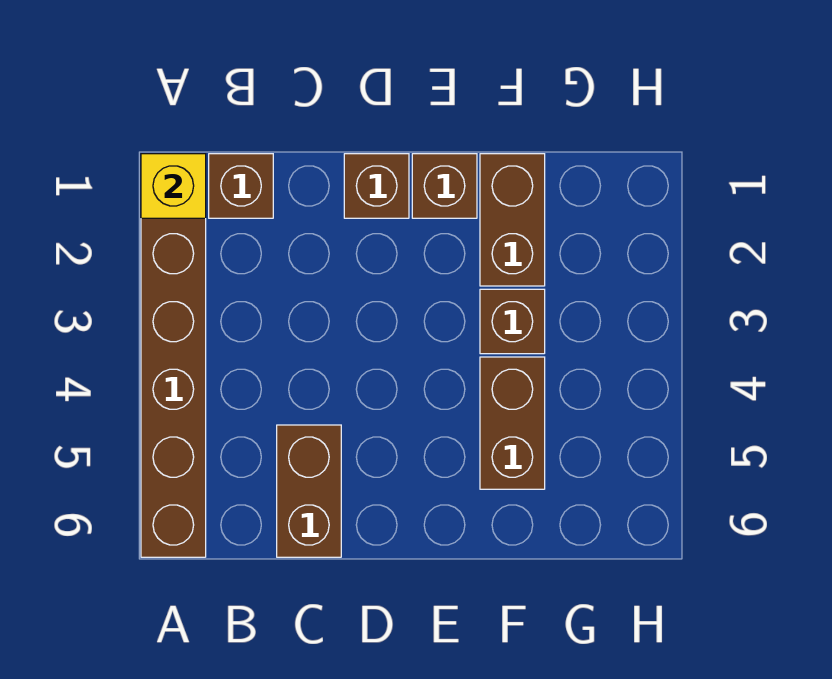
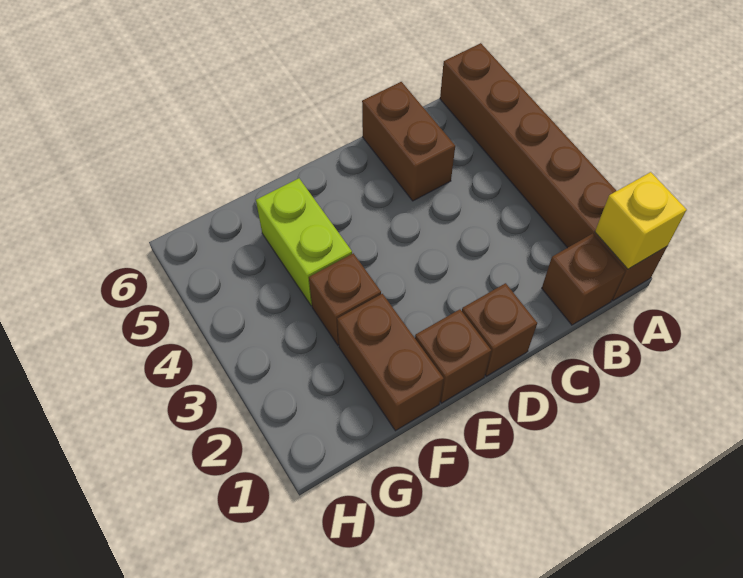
brown brick F4:F5 level 1 -> lime brick F4:F5 level 1

